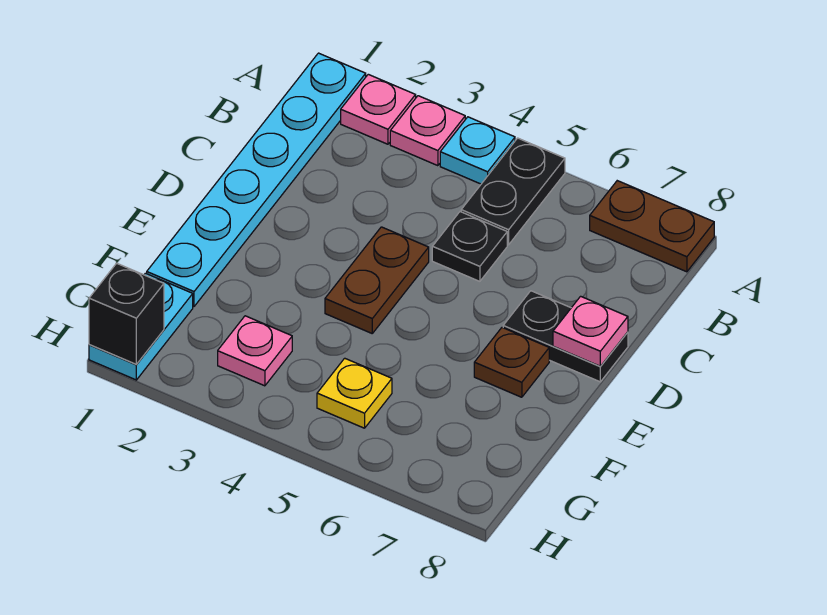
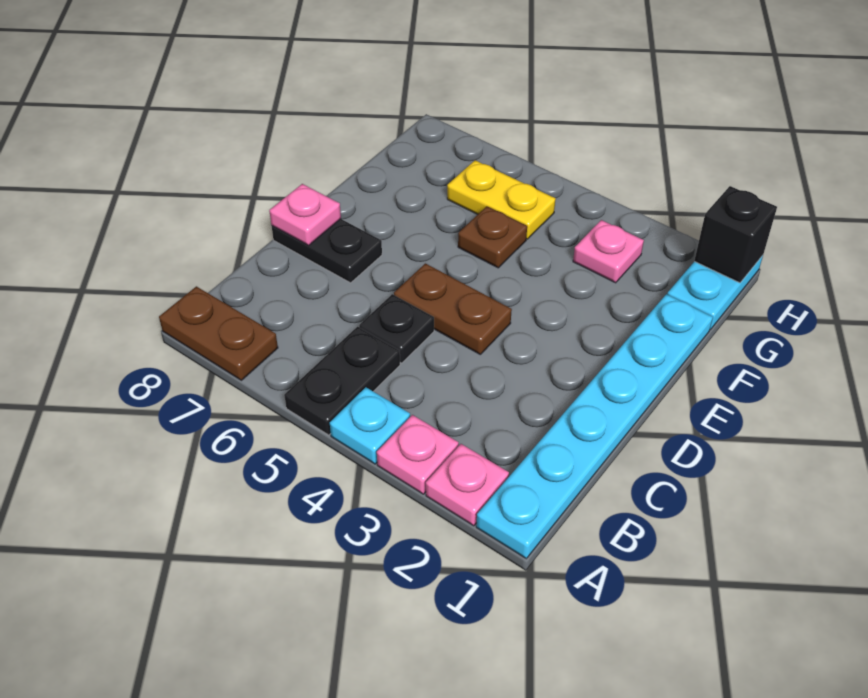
brown plate D4:E4 level 1 -> brown plate D4:D5 level 1
brown plate E7 level 1 -> brown plate F5 level 1
yellow plate G5 level 1 -> yellow plate G5:G6 level 1

